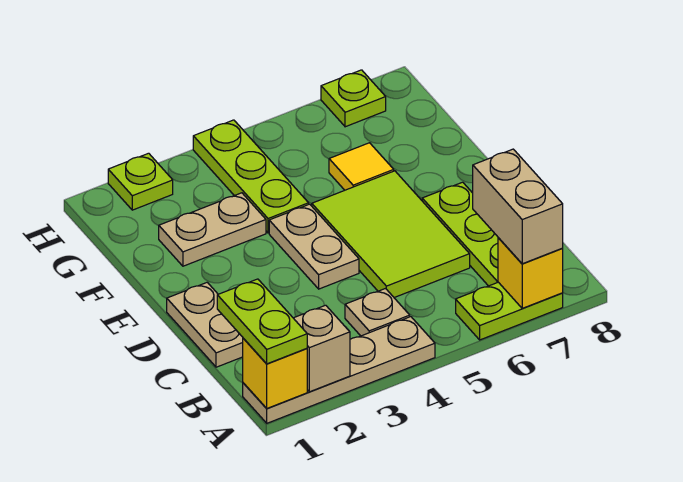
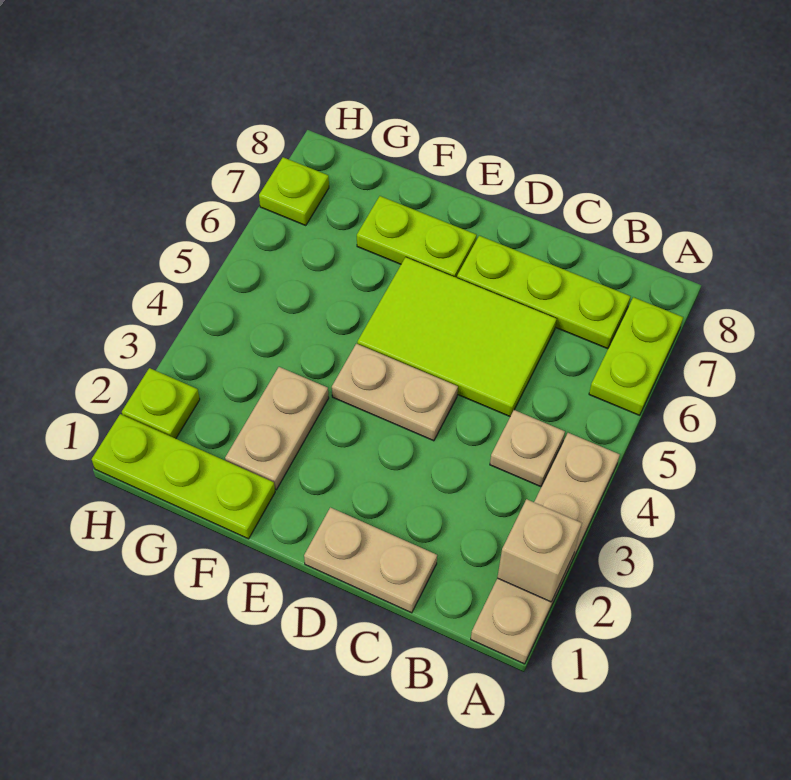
yellow brick A1 level 2 -> none
lime plate A1:B1 level 3 -> lime plate E7:F7 level 1
yellow brick A7 level 2 -> none
tan brick A7:B7 level 3 -> none
lime plate F4:H4 level 1 -> lime plate F1:H1 level 1
yellow tile F6 level 1 -> none

